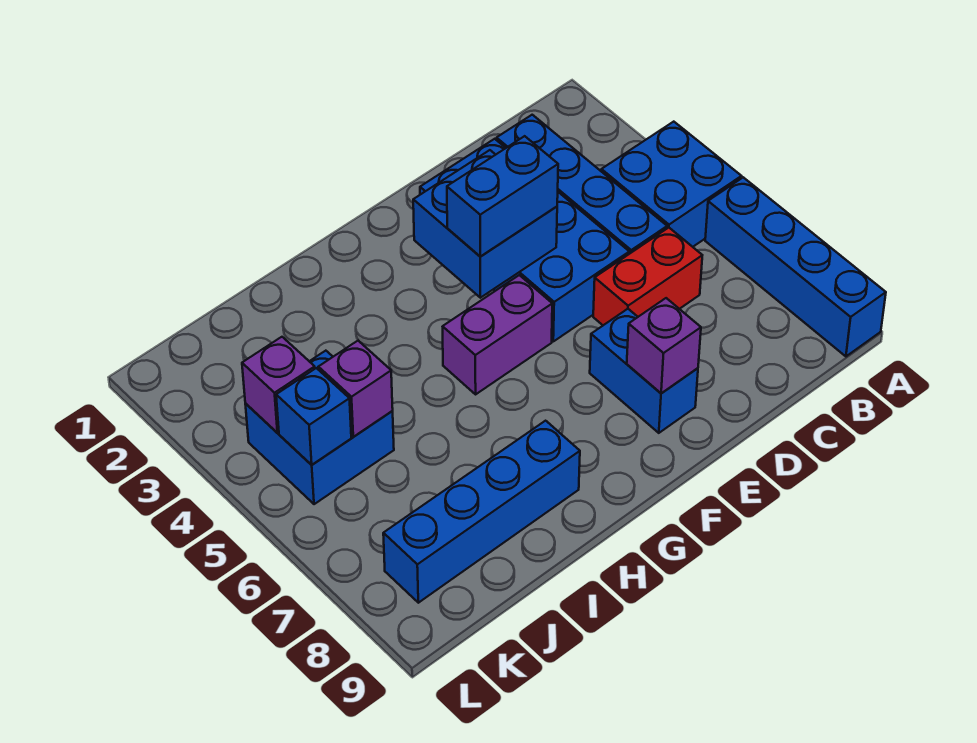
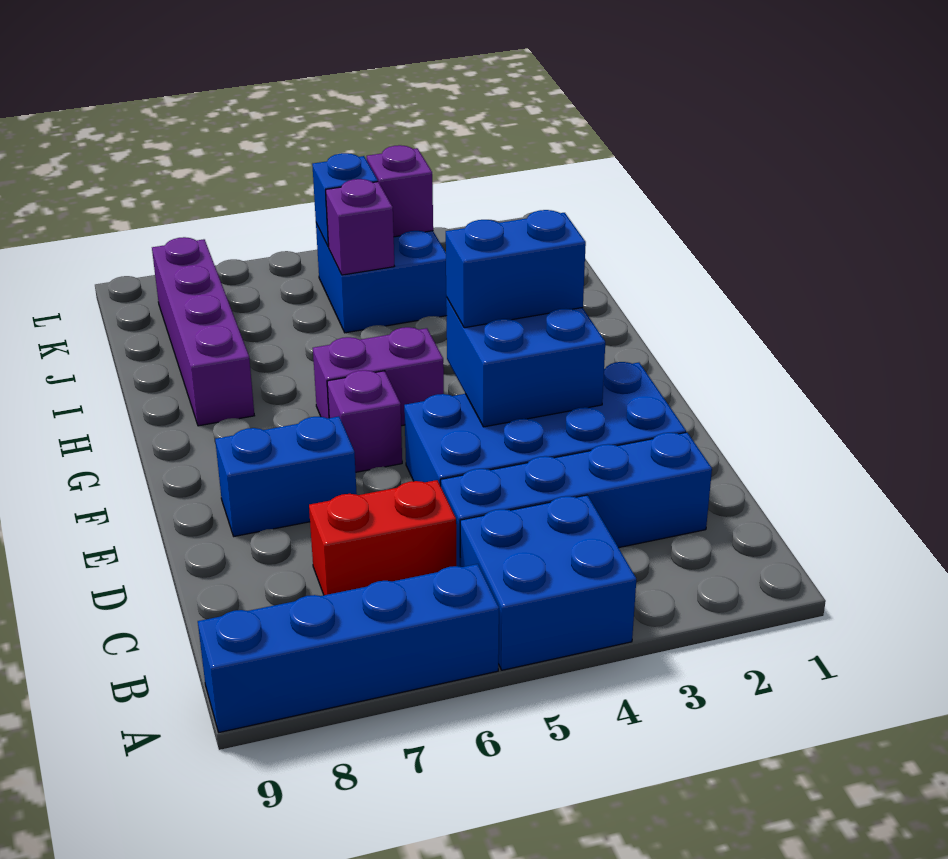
red brick C6:D6 level 1 -> red brick C6:C7 level 1
blue brick E4:F4 level 3 -> blue brick F3:F4 level 3
purple brick E8 level 2 -> purple brick F6 level 1
purple brick F5:G5 level 1 -> purple brick G5:G6 level 1
blue brick H8:K8 level 1 -> purple brick H8:K8 level 1

